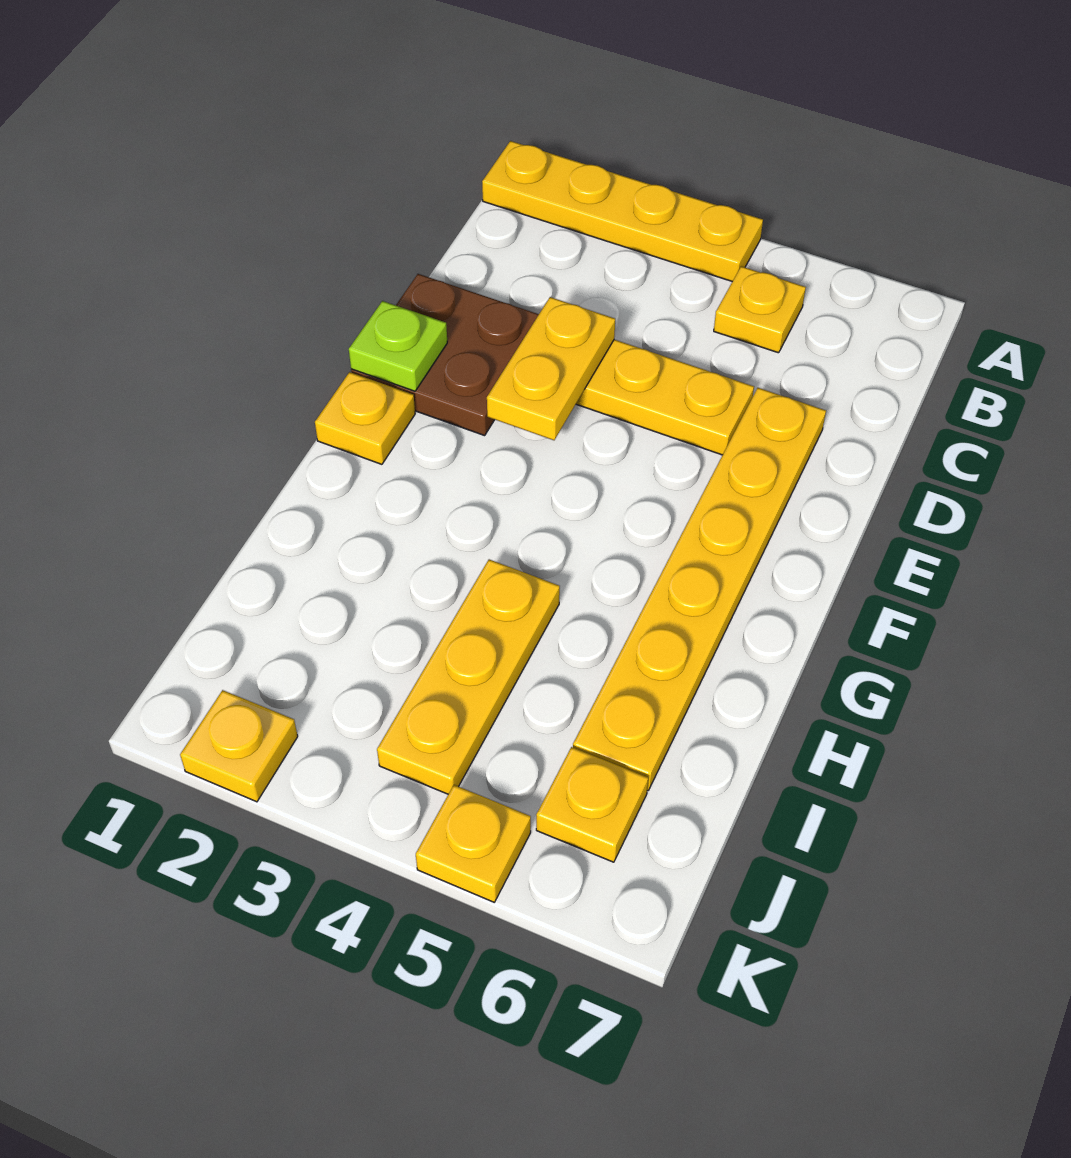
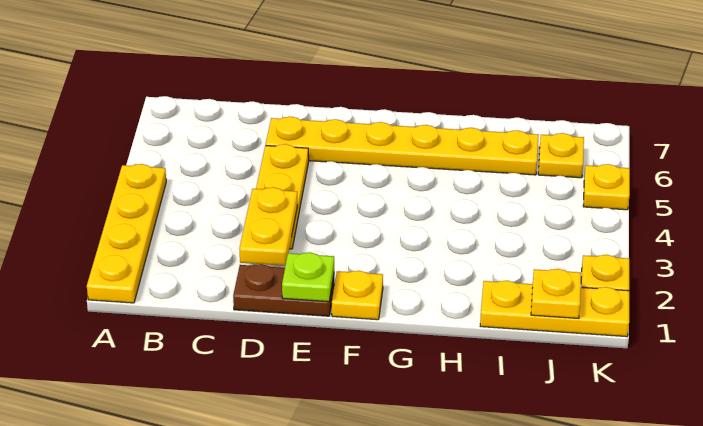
yellow plate B5 level 1 -> yellow plate J1 level 2
brown plate D1:E2 level 1 -> brown plate D1:E1 level 1
yellow plate D3:E3 level 2 -> yellow plate D2:D3 level 2
yellow plate H4:J4 level 1 -> yellow plate I1:K1 level 1

